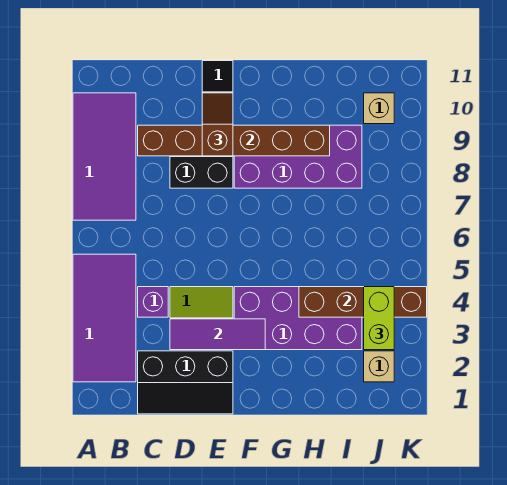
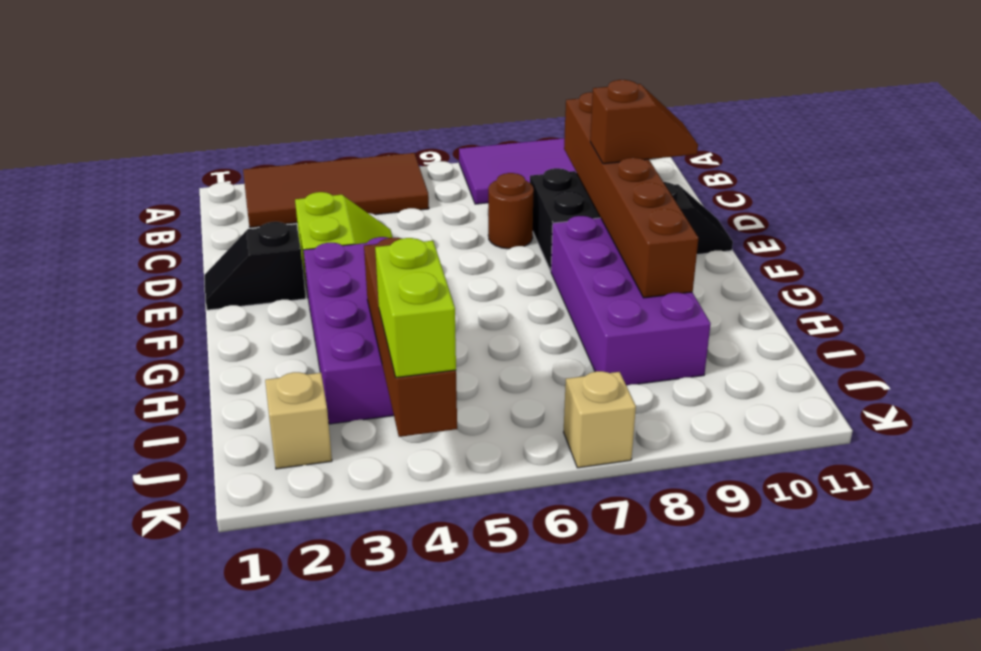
purple tile A2:B5 level 1 -> brown tile A2:B5 level 1
black slope C1:E2 level 1 top 2 -> black slope E1:E2 level 1 top 2
purple brick C4 level 1 -> none
purple tile D3:F3 level 2 -> none
none -> brown round brick D7 level 1
lime brick J3:J4 level 3 -> lime brick J4:K4 level 3
tan brick J10 level 1 -> tan brick K7 level 1

